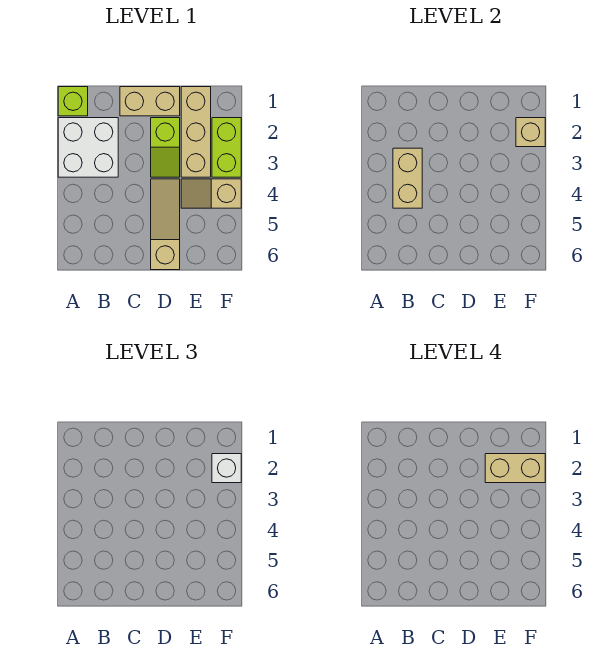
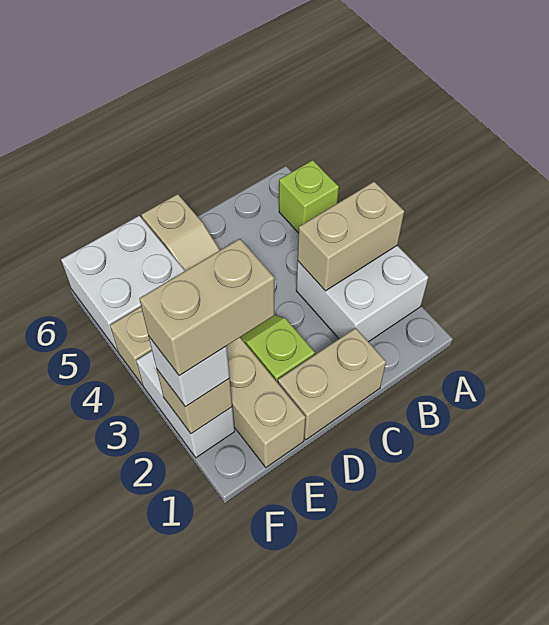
lime brick A1 level 1 -> lime brick A5 level 1
tan brick B3:B4 level 2 -> tan brick A3:B3 level 2
none -> white brick E5:F6 level 1
lime brick F2:F3 level 1 -> white brick F2:F3 level 1

